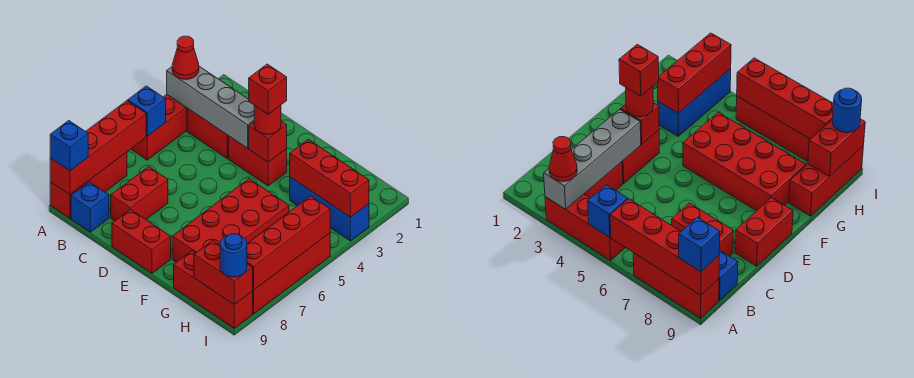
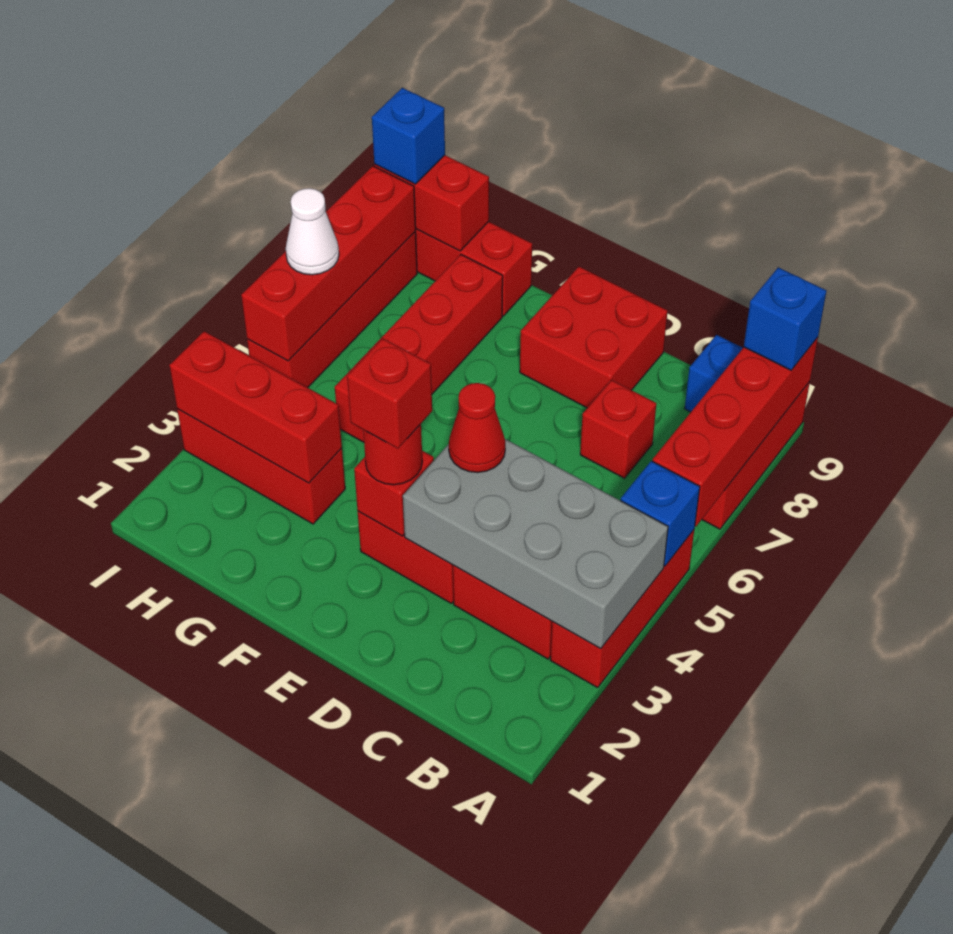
grey brick A3:D3 level 2 -> grey brick A3:D4 level 2
red cone A3 level 3 -> red cone D4 level 3
red brick C7:C8 level 1 -> red brick C7 level 1
red brick D9:E9 level 1 -> red brick D8:E9 level 1
red brick F5:G8 level 1 -> red brick G5:G8 level 1
blue brick G3:I3 level 1 -> red brick G3:I3 level 1
none -> white cone I6 level 3
blue round brick I9 level 3 -> blue brick I9 level 3

